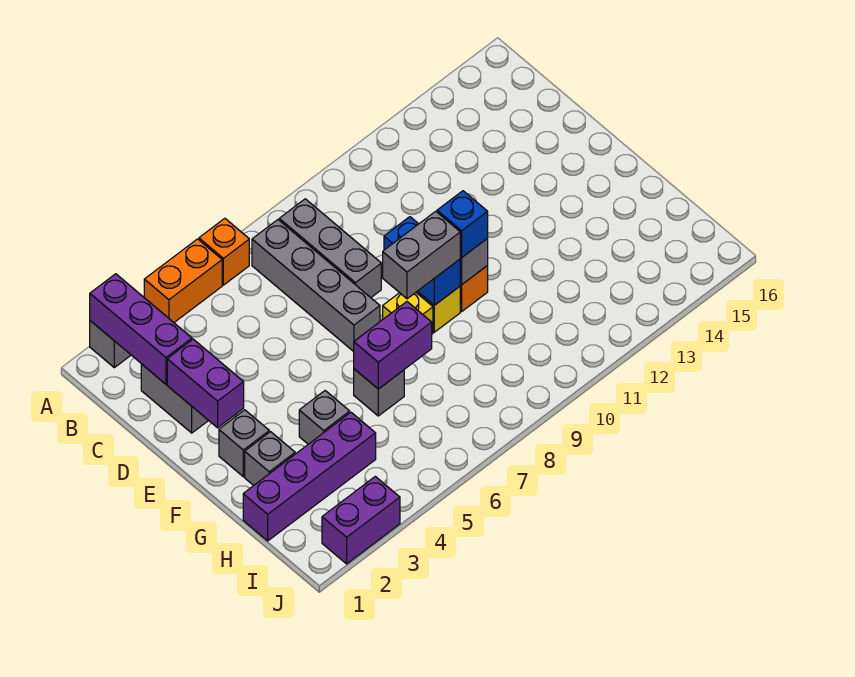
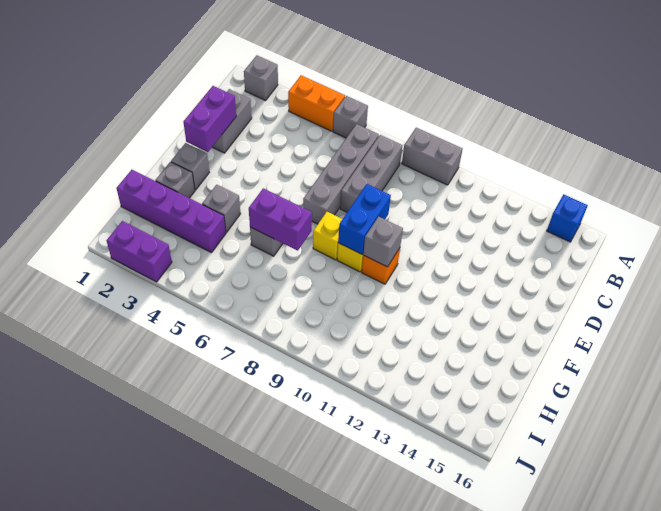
purple brick A2:C2 level 2 -> none
orange brick A6 level 1 -> grey brick A6 level 1
grey brick F8:F9 level 3 -> grey brick A9:A10 level 1
blue brick F10 level 3 -> blue brick A15 level 1

